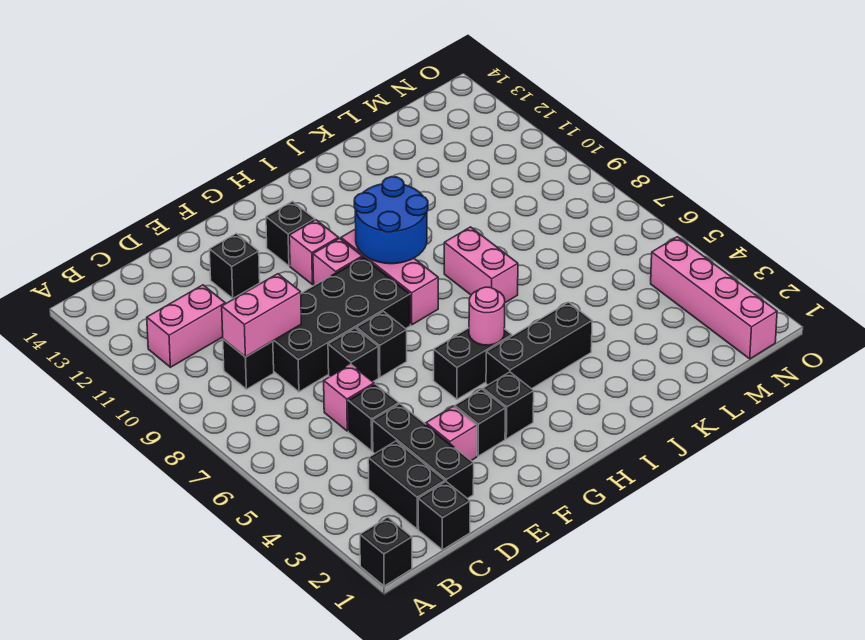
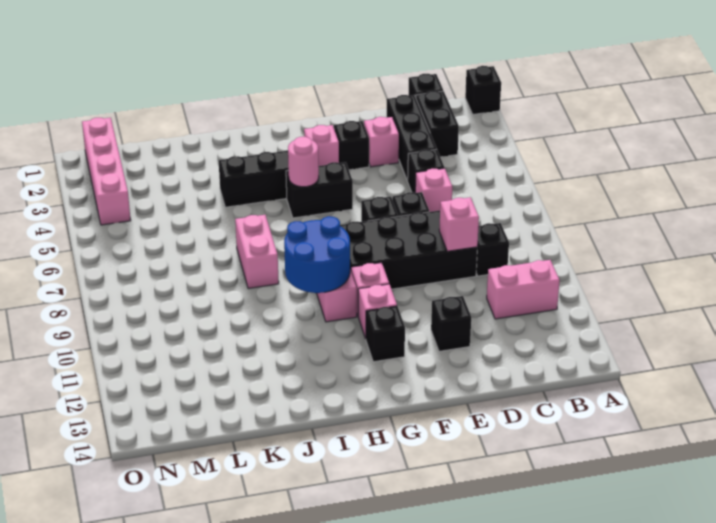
pink brick C9:D9 level 2 -> pink brick D9 level 2
black brick G3 level 1 -> pink brick G3 level 1

